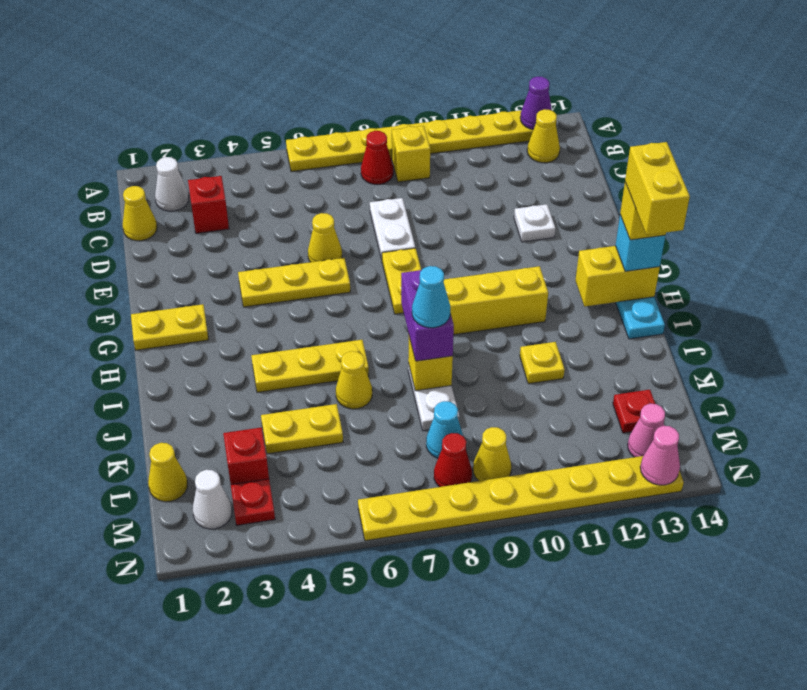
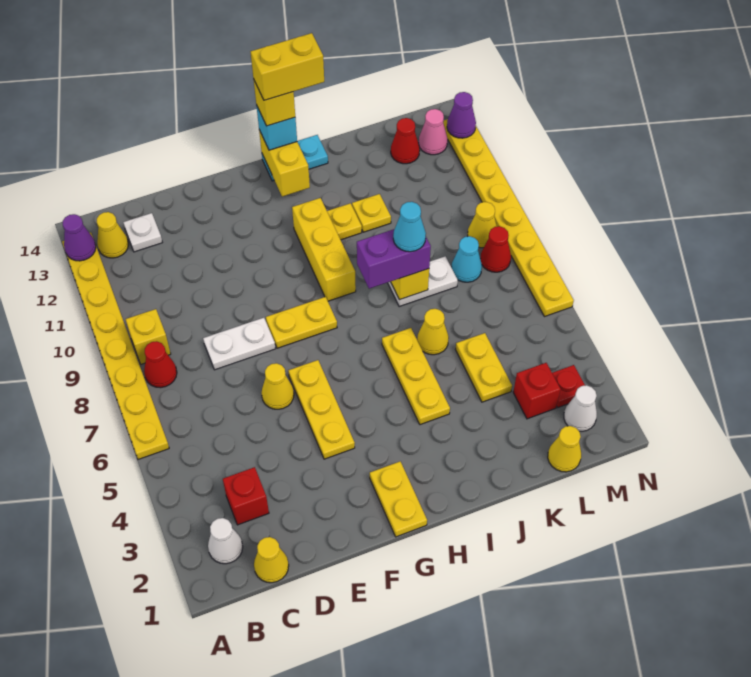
white plate E12 level 1 -> white plate C13 level 1
none -> yellow plate I11 level 1
red plate L13 level 1 -> red cone L13 level 1
pink cone N13 level 2 -> purple cone N13 level 2

